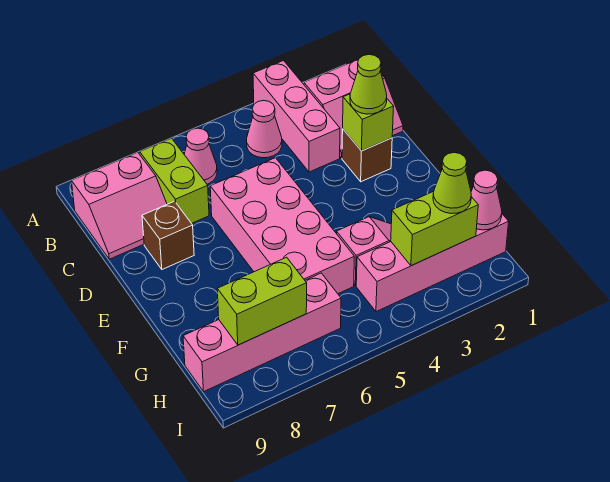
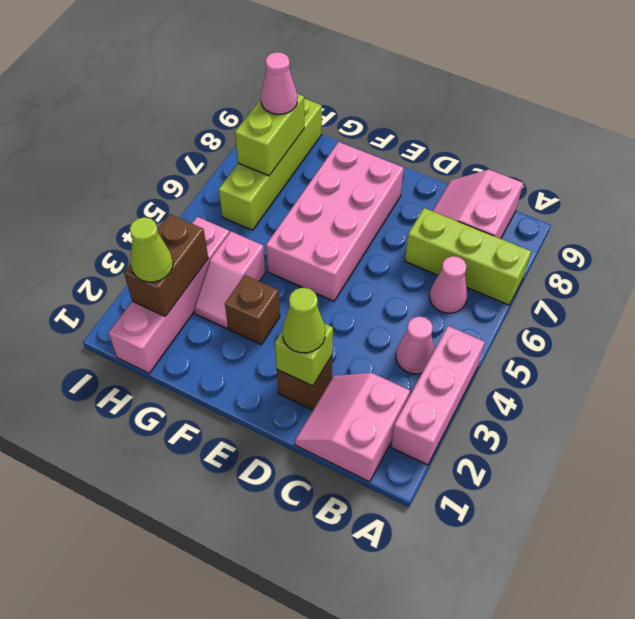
pink brick A3:C3 level 1 -> pink brick A2:A4 level 1
lime brick B7:C7 level 1 -> lime brick A7:C7 level 1
pink brick D5:G6 level 1 -> pink brick E5:F8 level 1
brown brick D8 level 1 -> brown brick F3 level 1
pink cone H1 level 2 -> pink cone H8 level 3
lime brick H2:H3 level 2 -> brown brick H2:H3 level 2
pink brick H6:H9 level 1 -> lime brick H6:H9 level 1

